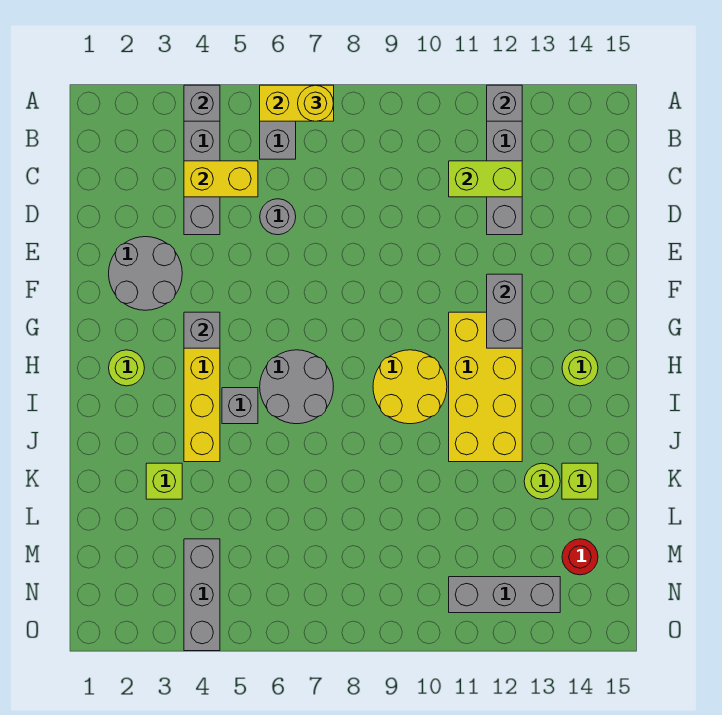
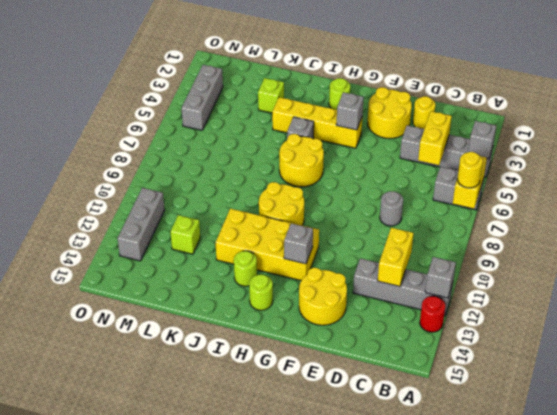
lime brick C11:C12 level 2 -> yellow brick C11:C12 level 2
none -> yellow round brick D2 level 1
grey round brick D6 level 1 -> grey round brick D8 level 1
grey round brick E2:F3 level 1 -> yellow round brick E2:F3 level 1
none -> yellow round brick E13:F14 level 1
grey brick F12:G12 level 2 -> grey brick G12 level 2
grey round brick H6:I7 level 1 -> yellow round brick H6:I7 level 1
lime round brick K13 level 1 -> lime round brick I13 level 1
lime brick K14 level 1 -> lime brick L12 level 1
grey brick M4:O4 level 1 -> grey brick N3:N5 level 1
red round brick M14 level 1 -> red round brick A13 level 1

